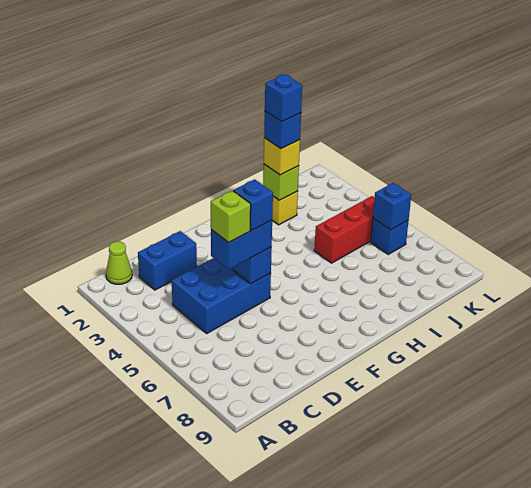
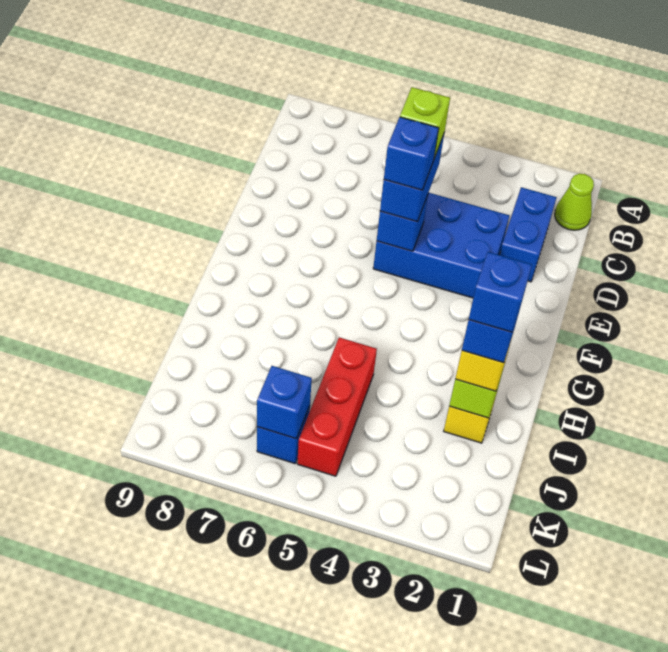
blue brick C4:E5 level 1 -> blue brick D3:E5 level 1

